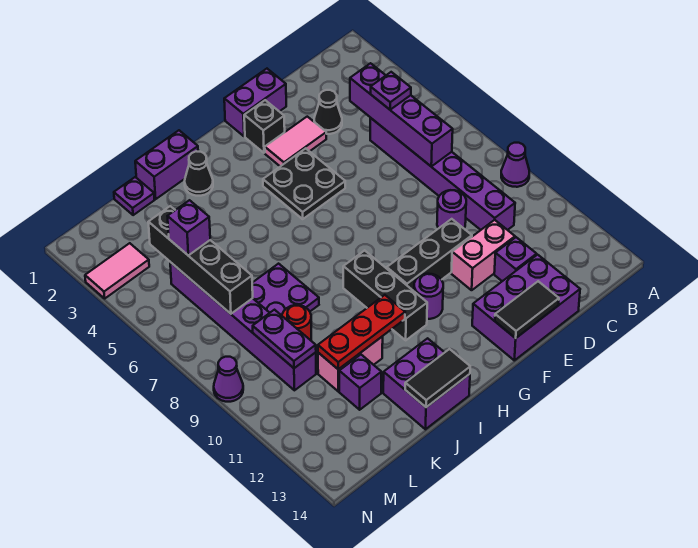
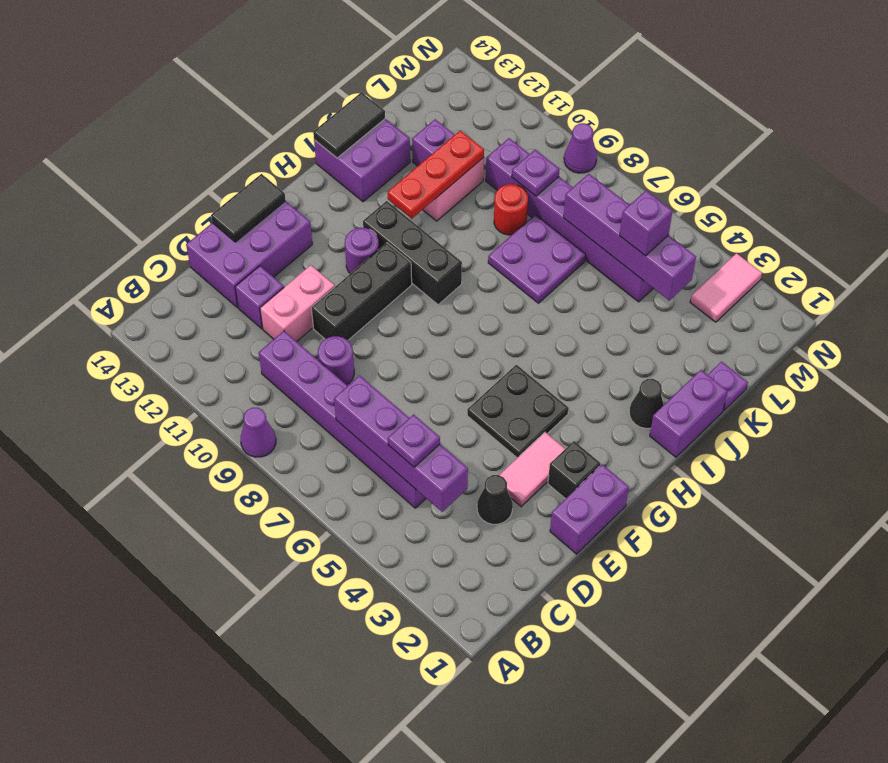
black brick L4:L7 level 2 -> purple brick L4:L7 level 2
purple plate L9:L10 level 2 -> purple plate L9 level 2

